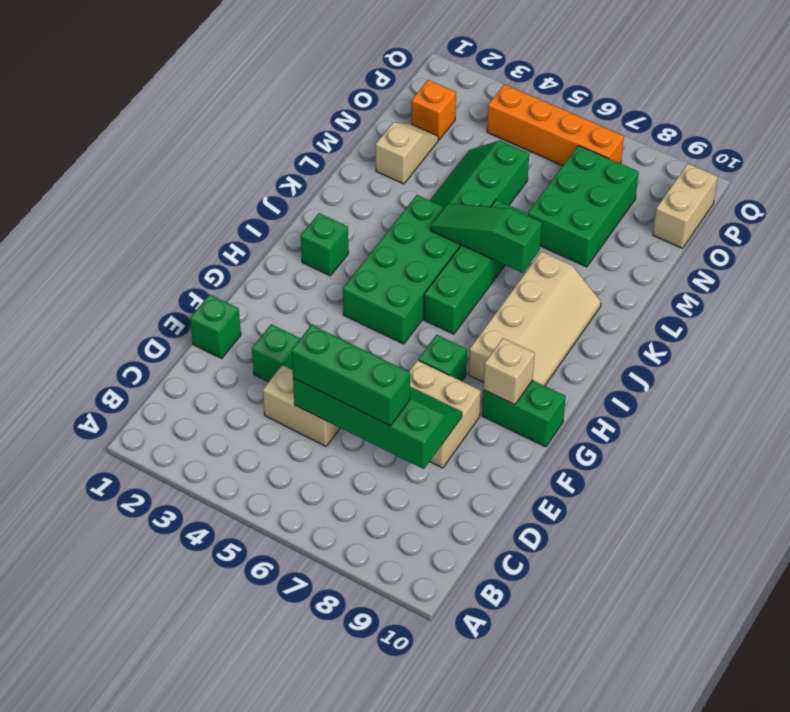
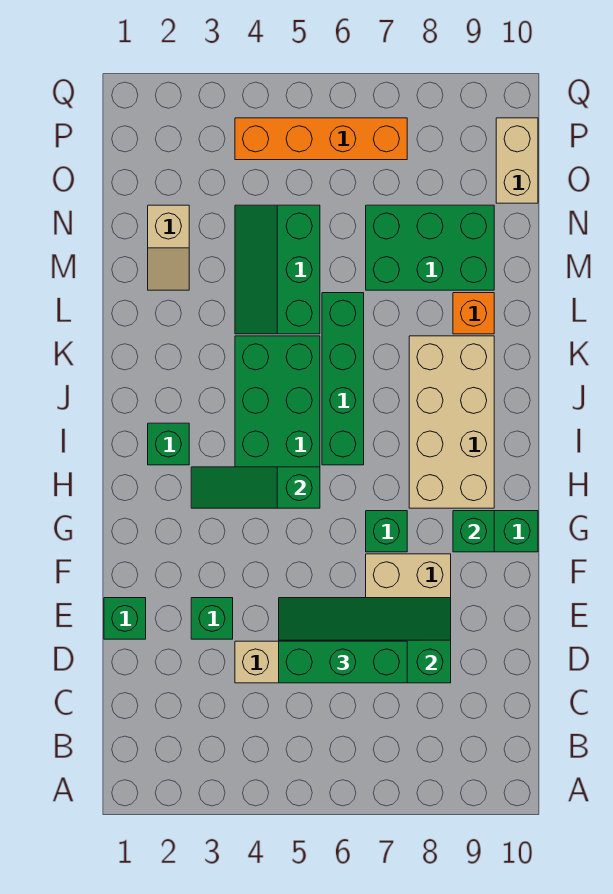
tan brick G9 level 2 -> green brick G9 level 2
tan slope H8:K9 level 1 top 8 -> tan brick H8:K9 level 1
green slope K5:K7 level 2 top 7 -> green slope H3:H5 level 2 top 5
tan slope M2:N2 level 1 top M -> tan slope M2:N2 level 1 top N
green brick M7:O8 level 1 -> green brick M7:N9 level 1
orange brick O2 level 1 -> orange brick L9 level 1

